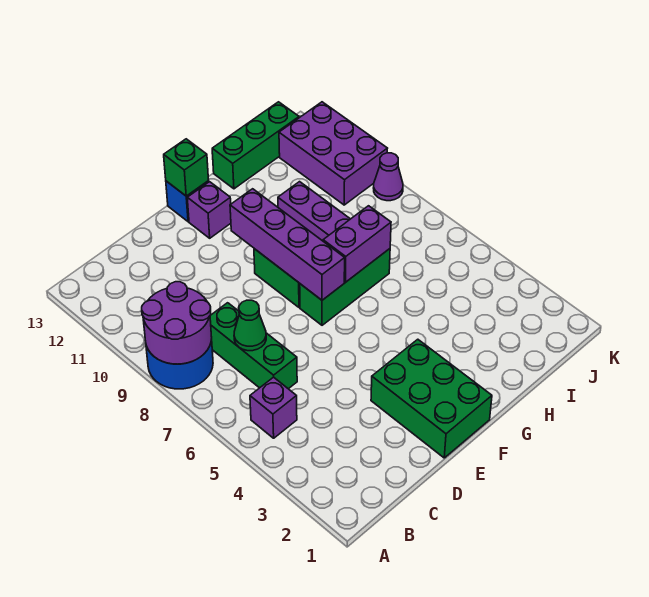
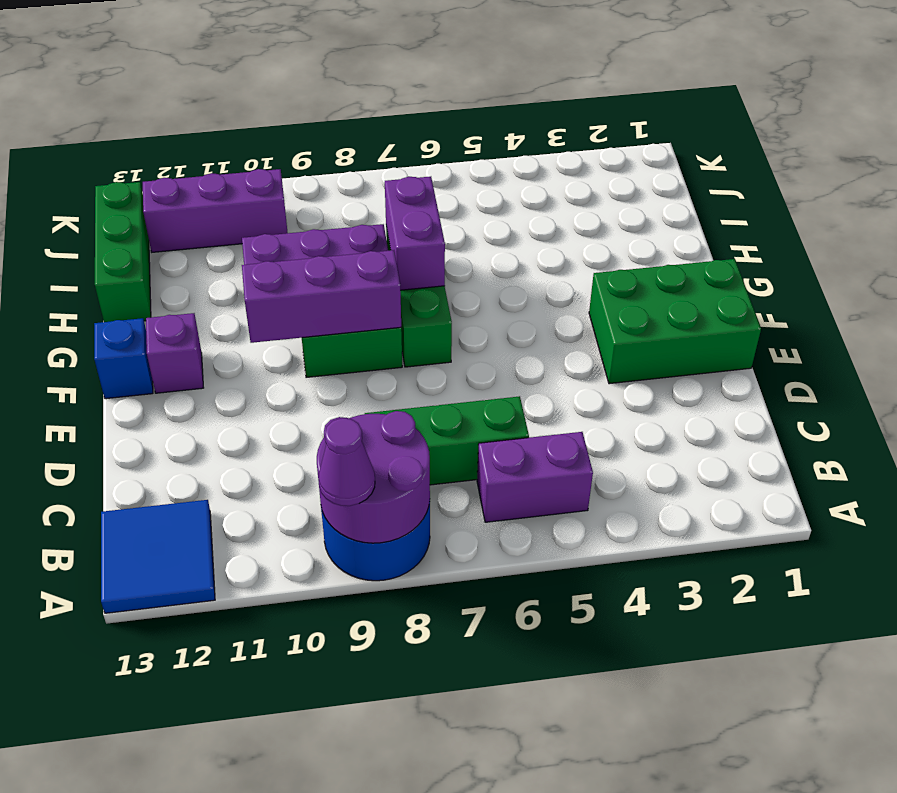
none -> blue tile A12:B13 level 1
purple brick B5 level 1 -> purple brick B5:B6 level 1
green cone C7 level 2 -> none
purple brick F7:F10 level 2 -> purple brick F8:F10 level 2
green brick F13 level 2 -> none
purple brick J10:K12 level 1 -> purple brick J10:J12 level 1
purple cone K9 level 1 -> purple cone A9 level 3

